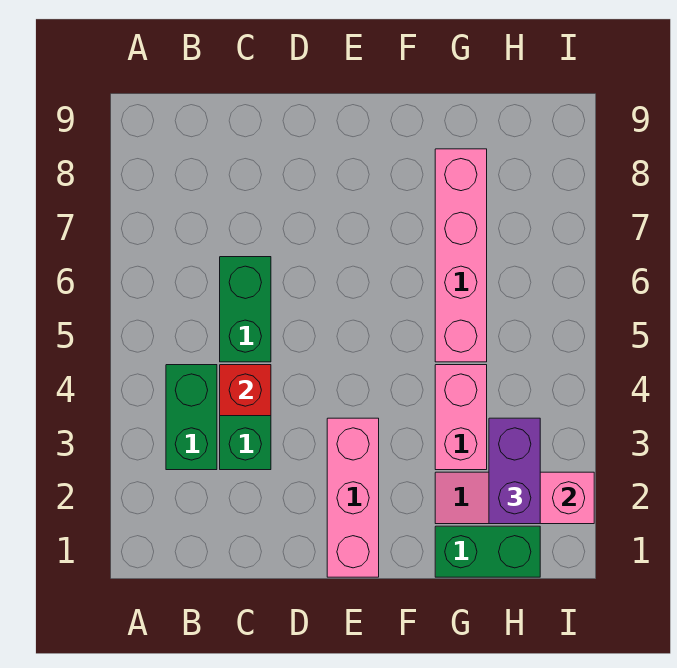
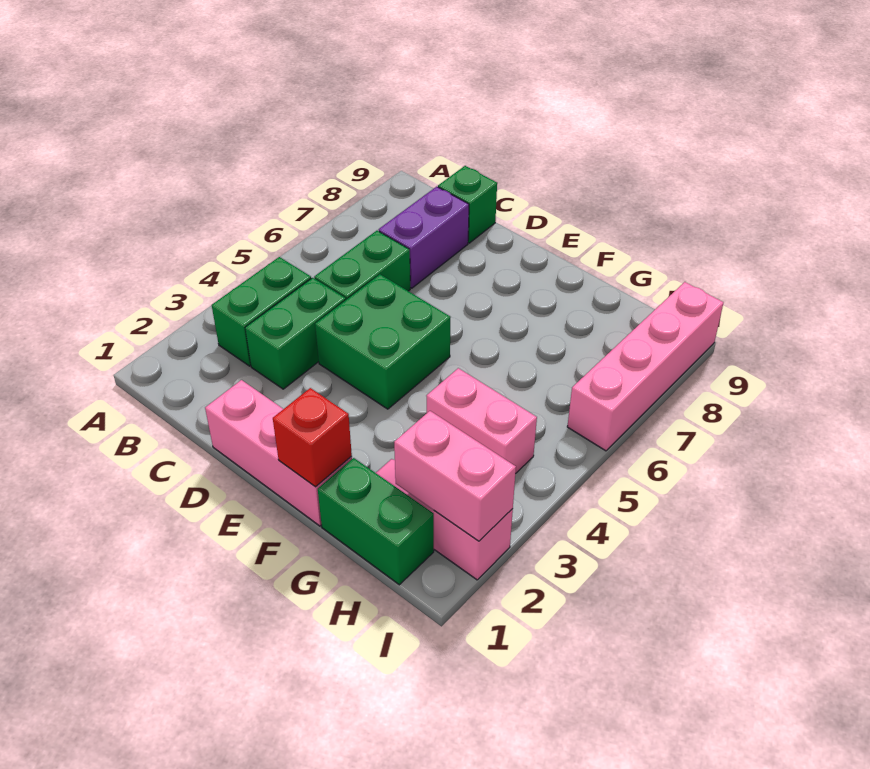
red brick C4 level 2 -> red brick F1 level 2
none -> green brick C9 level 1
none -> green brick D4:E5 level 1
pink brick E1:E3 level 1 -> pink brick D1:F1 level 1
pink brick G3:G4 level 1 -> pink brick G4:H4 level 1
pink brick G5:G8 level 1 -> pink brick I6:I9 level 1
purple brick H2:H3 level 3 -> purple brick C7:C8 level 1

